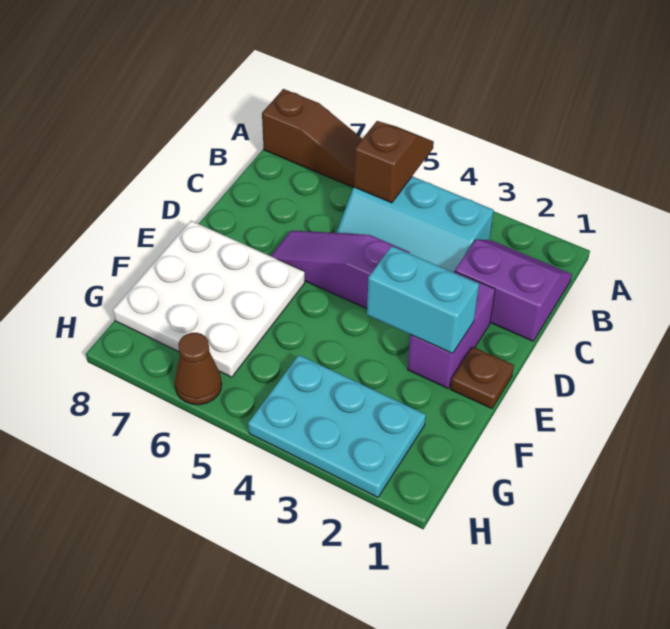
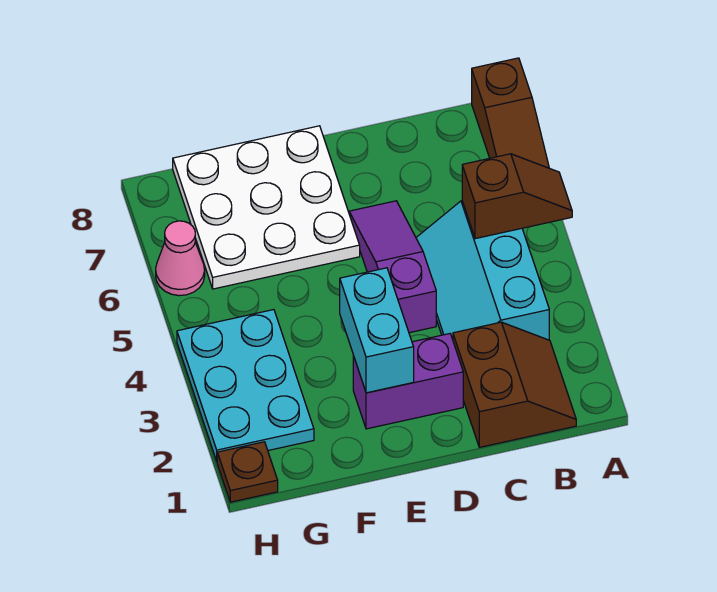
purple slope B1:C2 level 1 top C -> brown slope B1:C2 level 1 top C
brown plate E1 level 1 -> brown plate H1 level 1
brown cone H6 level 1 -> pink cone H6 level 1

